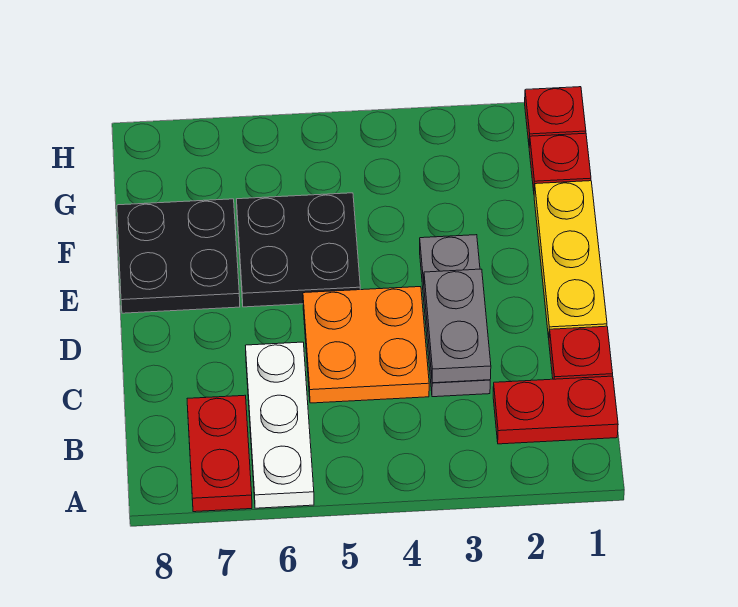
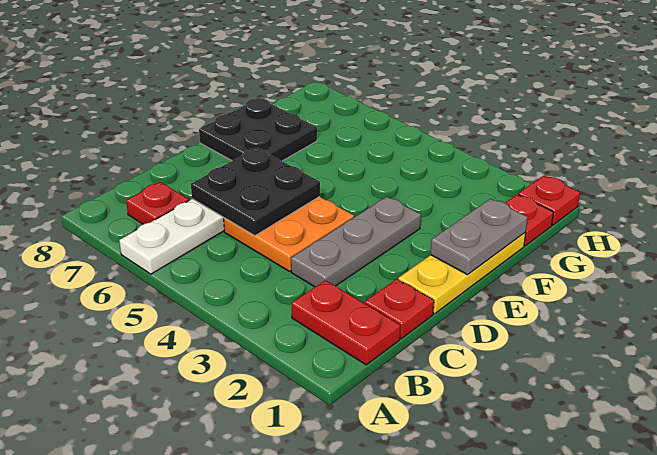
red plate A7:B7 level 1 -> red plate B7 level 1
grey plate C3:D3 level 2 -> grey plate E1:F1 level 2
black plate E5:F6 level 1 -> black plate C5:D6 level 2

